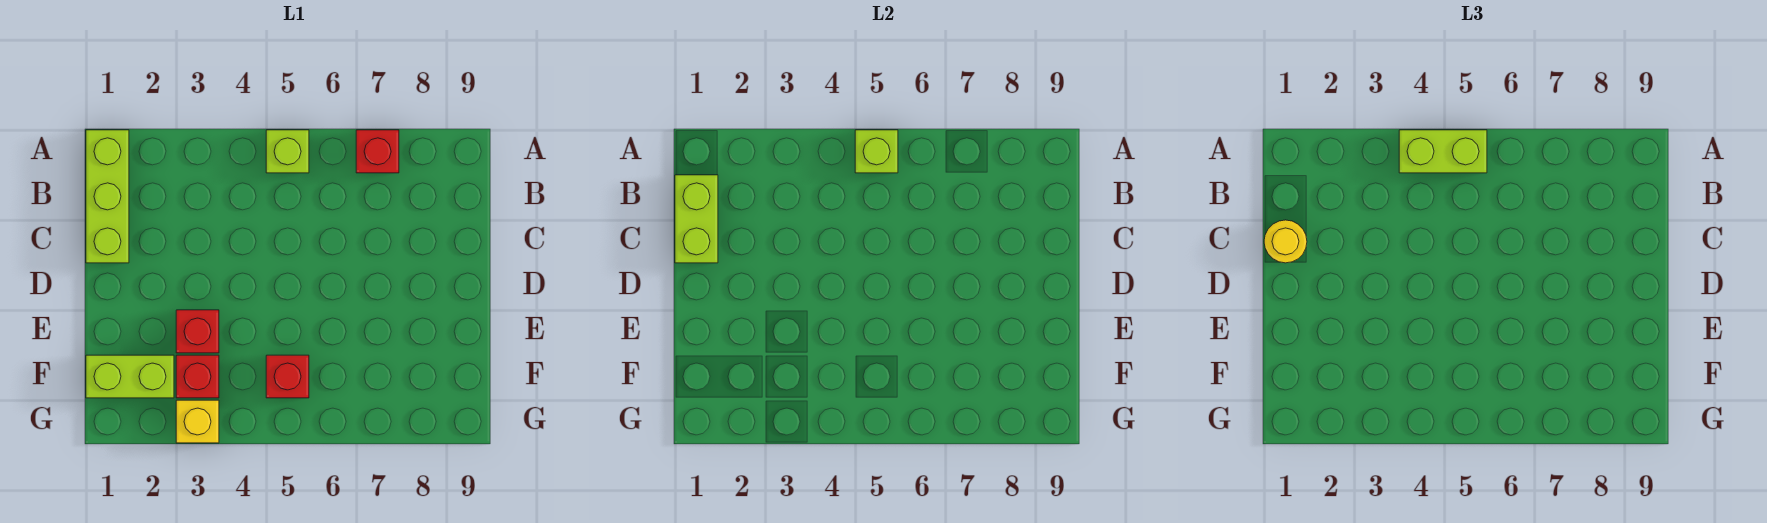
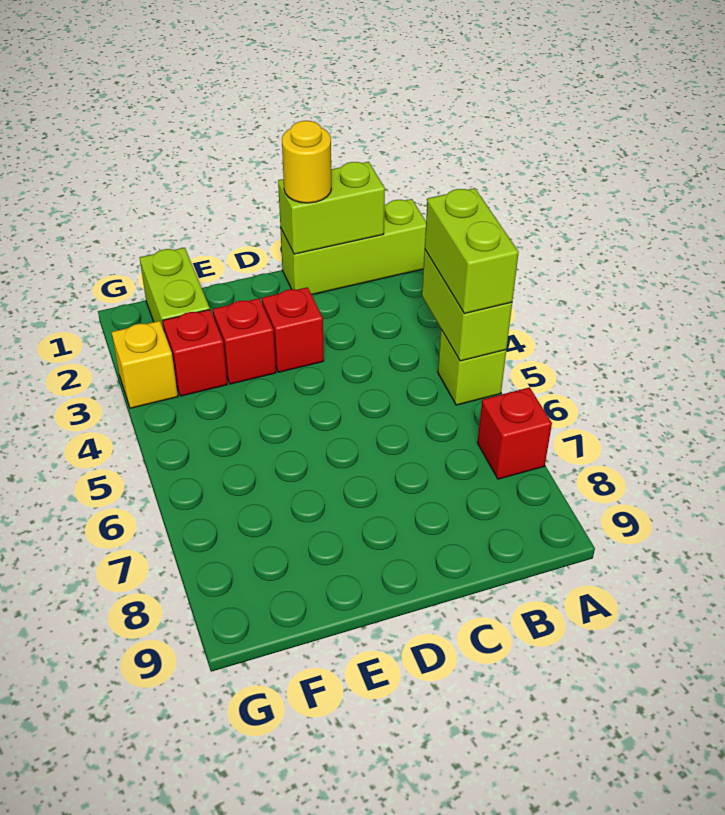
lime brick A5 level 2 -> lime brick A4:A5 level 2
red brick F5 level 1 -> red brick D3 level 1

